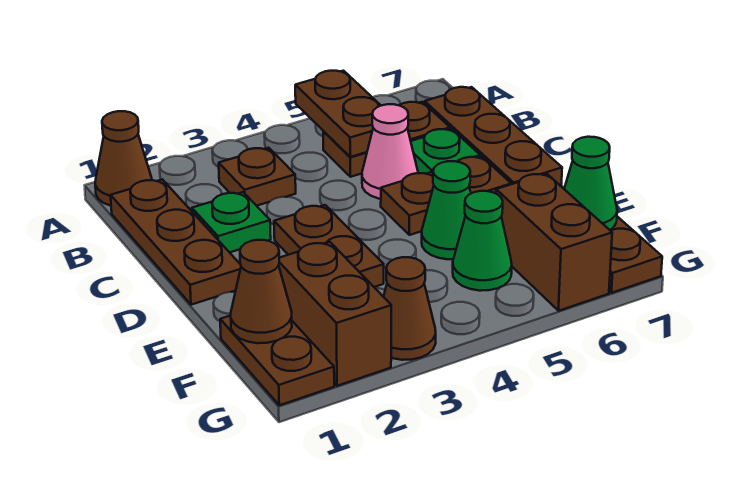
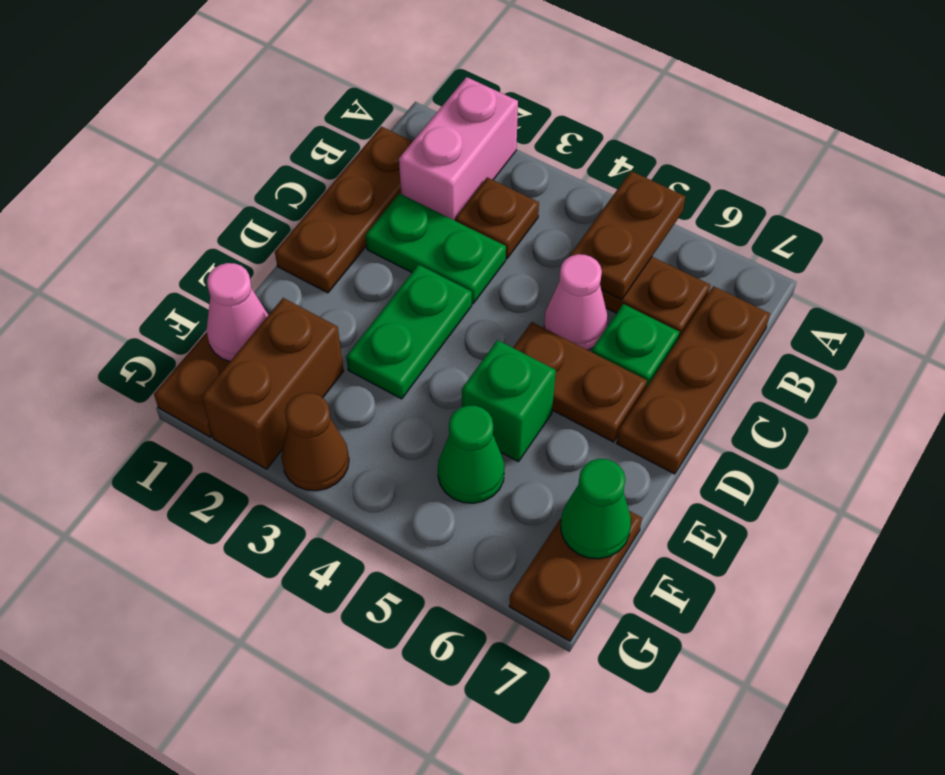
brown cone A1 level 1 -> none
none -> pink brick A2:B2 level 1
green plate C2 level 1 -> green plate C2:C3 level 1
brown plate D3:E3 level 1 -> green plate D3:E3 level 1
green cone E5 level 1 -> green brick E5 level 1
brown cone F1 level 2 -> pink cone F1 level 2
brown brick F6:G6 level 1 -> none

